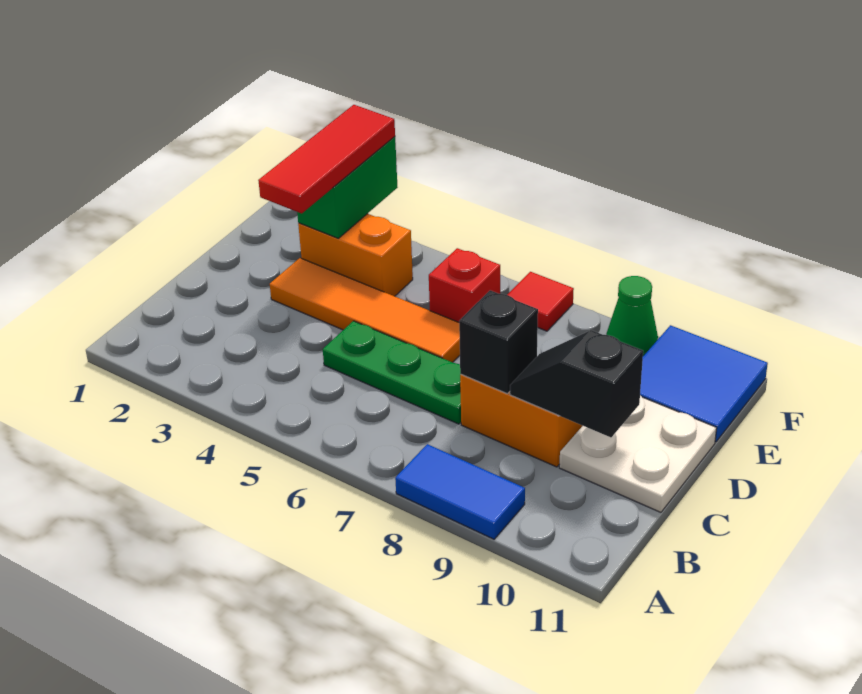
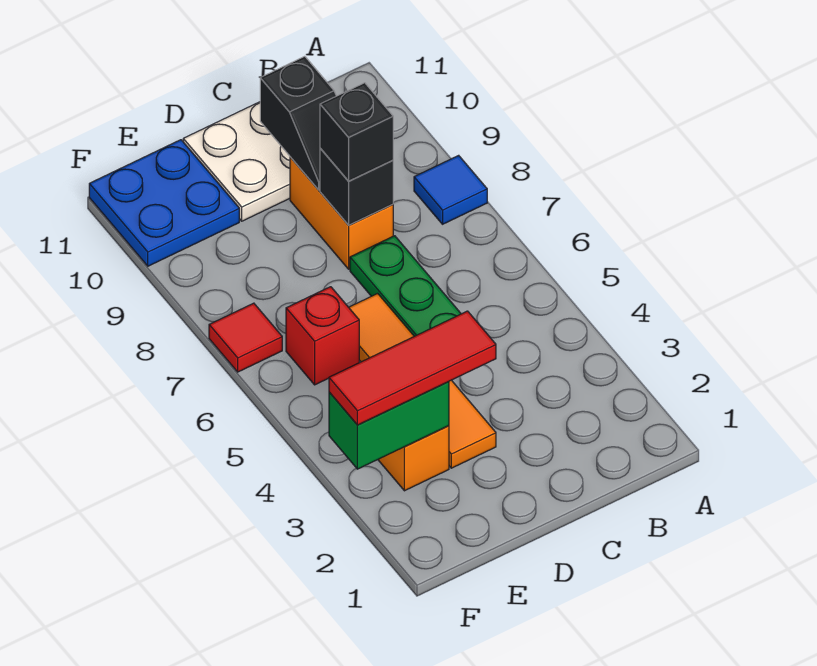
blue tile A8:A9 level 1 -> blue tile A8 level 1
none -> black brick C8 level 3
blue tile E10:F11 level 1 -> blue plate E10:F11 level 1
green cone F9 level 1 -> none

